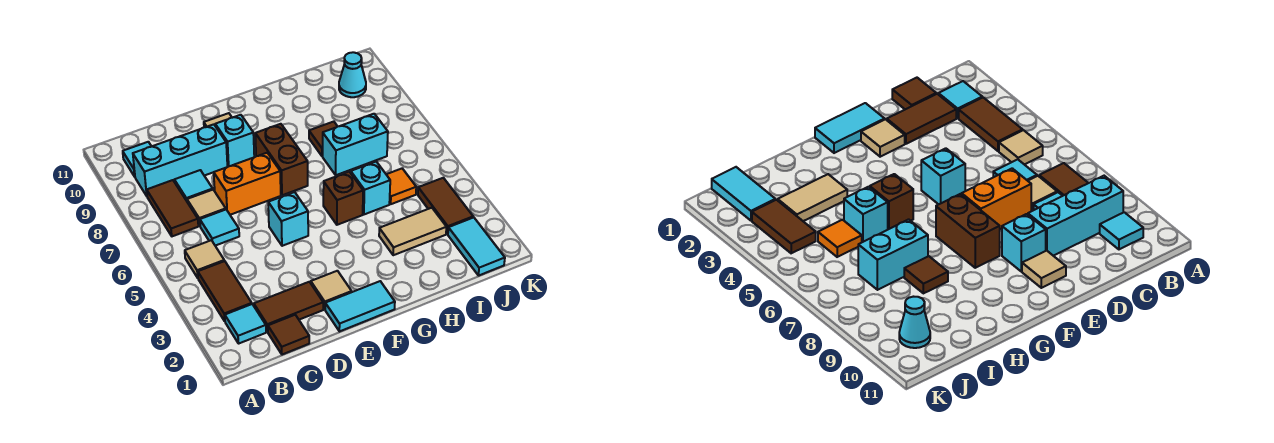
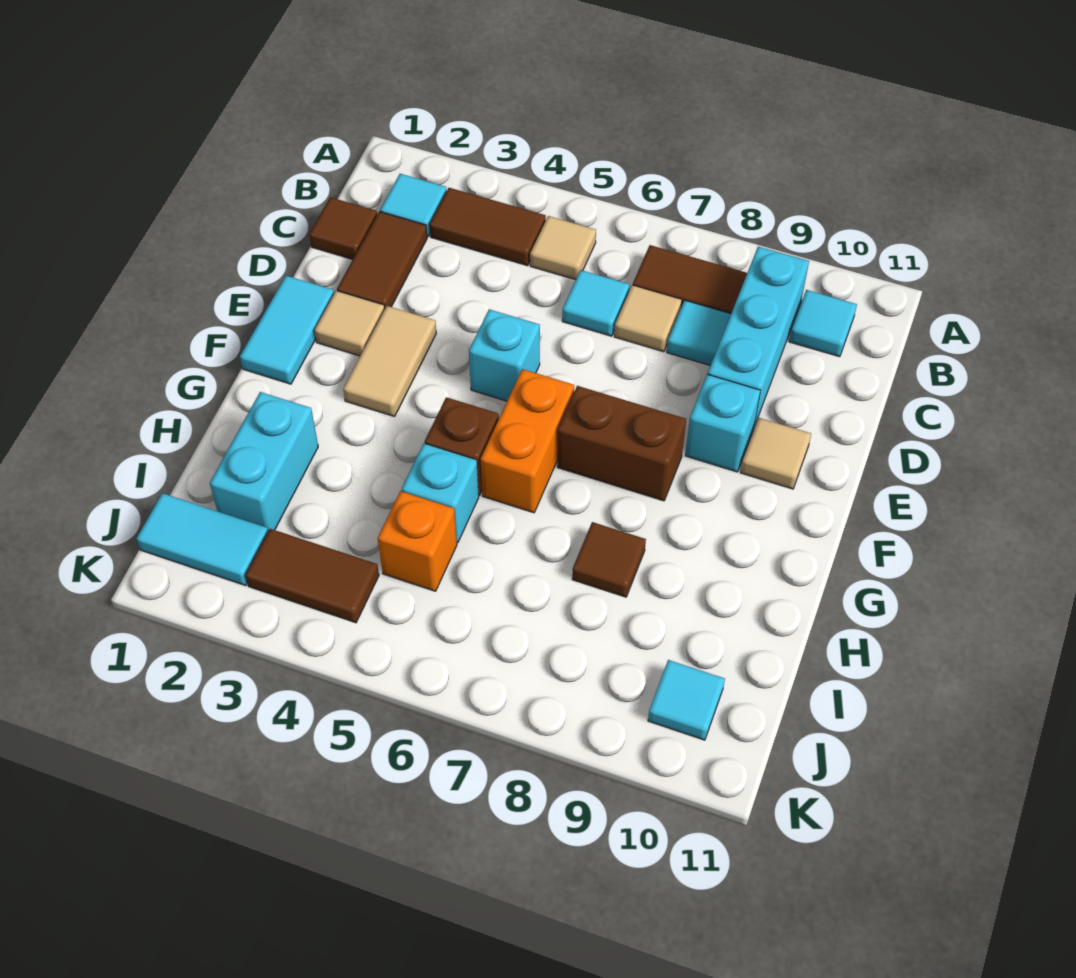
orange brick D7:E7 level 1 -> orange brick F6:G6 level 1
tan tile H3:I3 level 1 -> tan tile E3:F3 level 1
cyan brick H7:I7 level 1 -> cyan brick H2:I2 level 1
orange tile I5 level 1 -> orange brick I5 level 1
cyan cone J10 level 1 -> cyan tile J10 level 1

